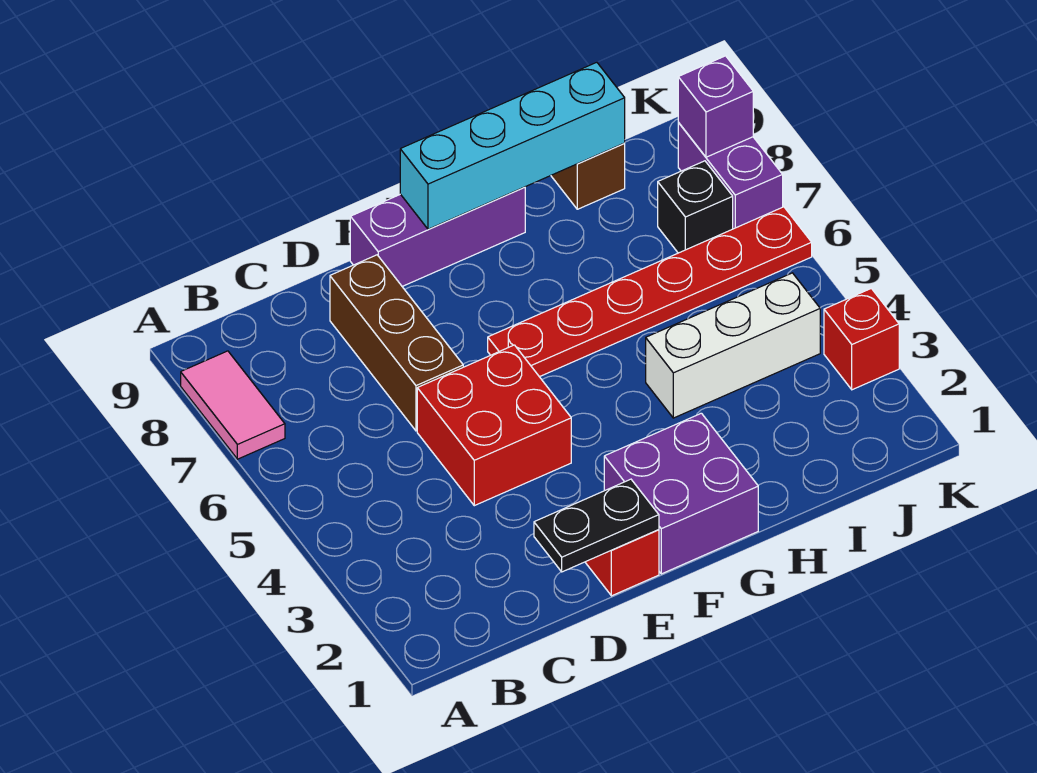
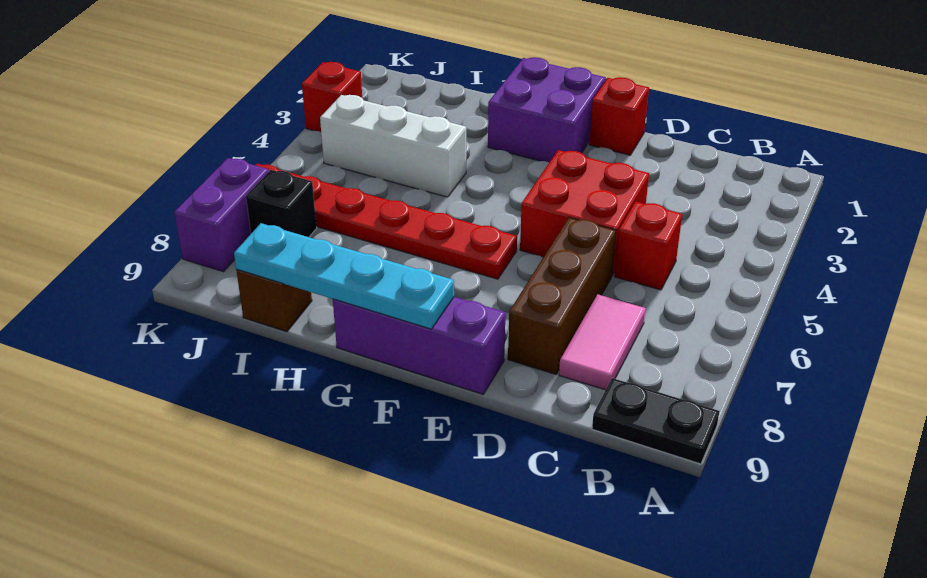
pink tile A7:A8 level 1 -> pink tile C7:C8 level 1
none -> red brick C5 level 1
black plate D1:E1 level 2 -> black plate A9:B9 level 1
cyan brick F9:I9 level 2 -> cyan plate F9:I9 level 2
purple brick K8 level 2 -> none

